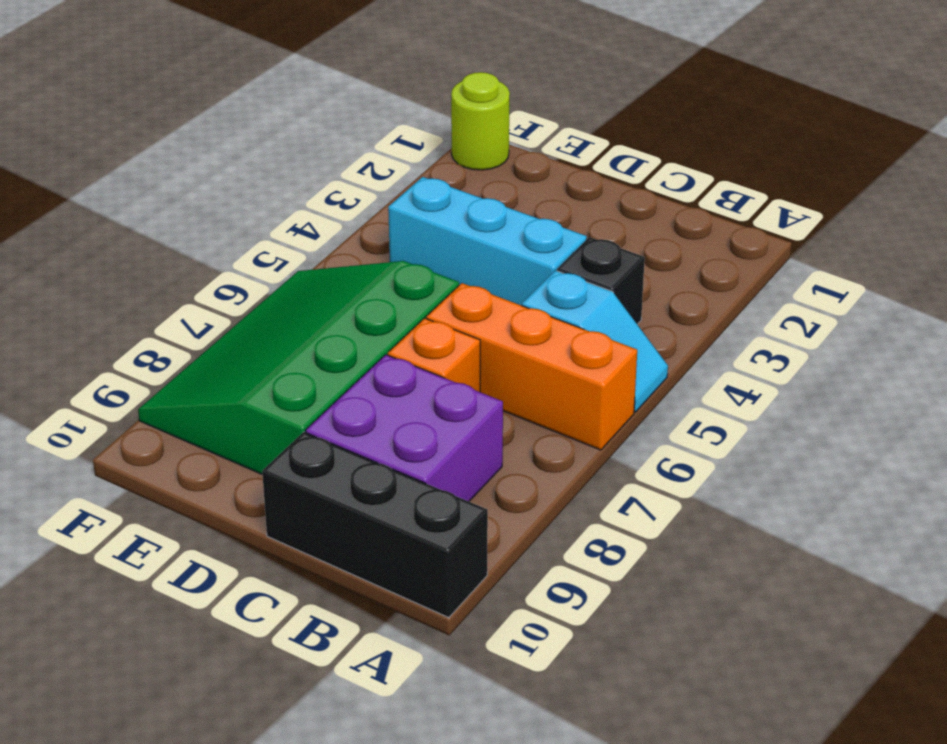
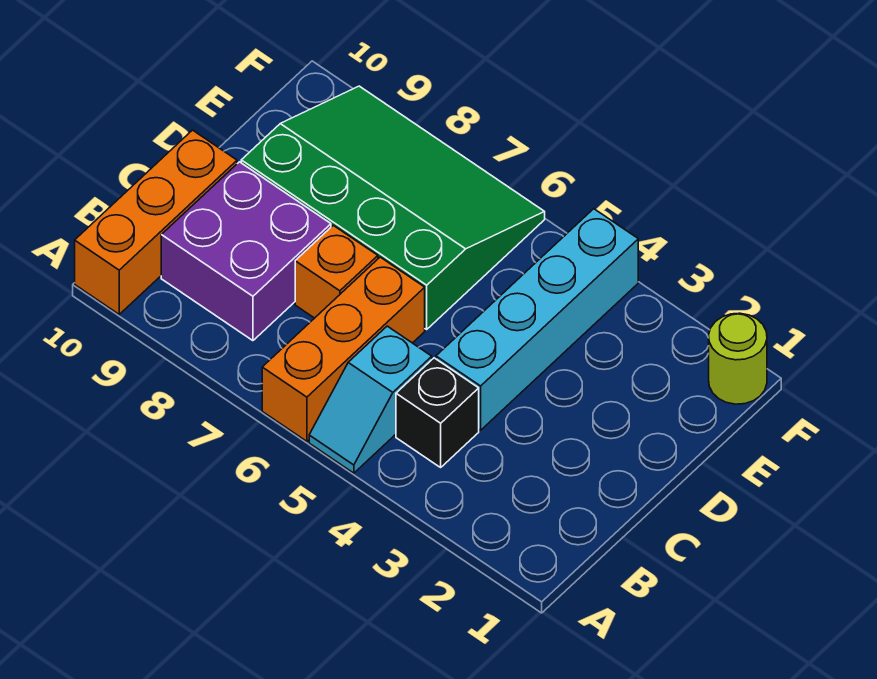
black brick A10:C10 level 1 -> orange brick A10:C10 level 1
cyan brick C4:E4 level 1 -> cyan brick C4:F4 level 1

